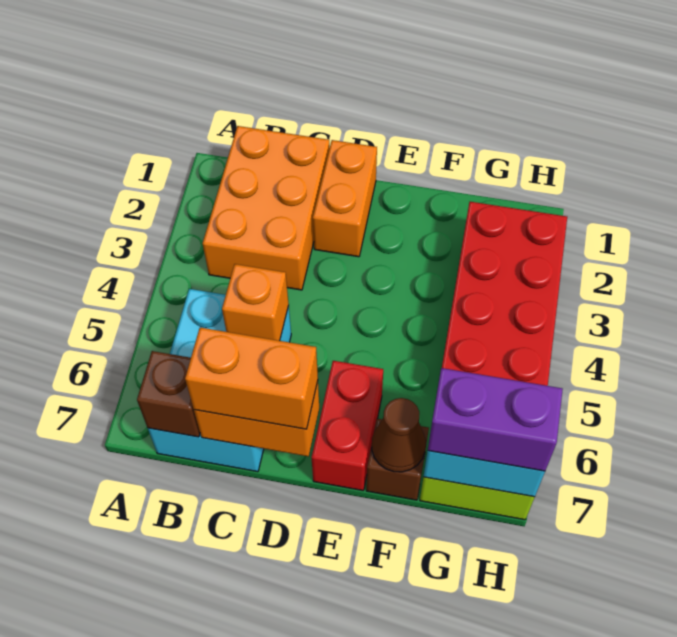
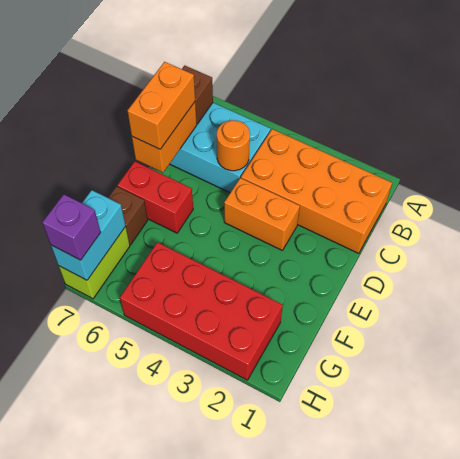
orange brick B1:C3 level 1 -> orange brick B1:C4 level 1
orange brick C5 level 2 -> orange round brick C5 level 2
orange brick D1:D2 level 1 -> orange brick D3:D4 level 1
brown cone F7 level 2 -> none
purple brick G7:H7 level 3 -> purple brick H7 level 3

